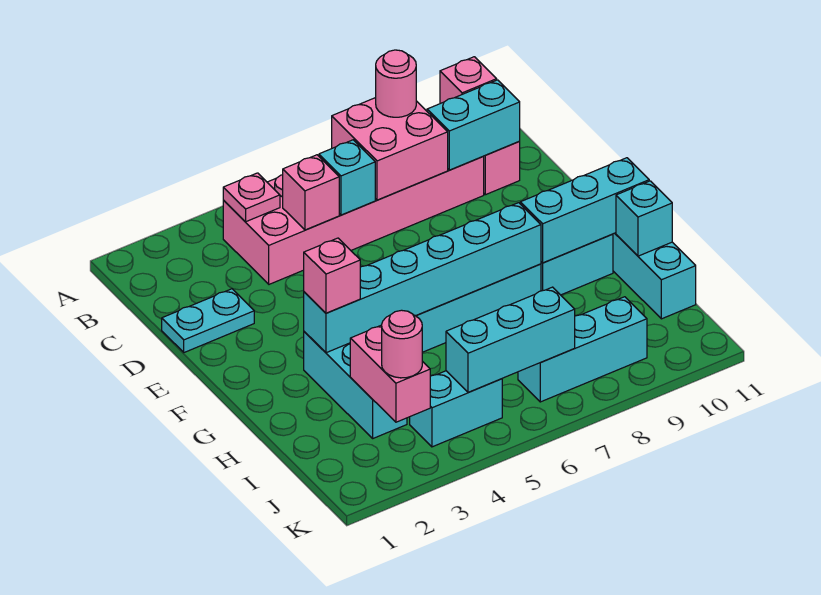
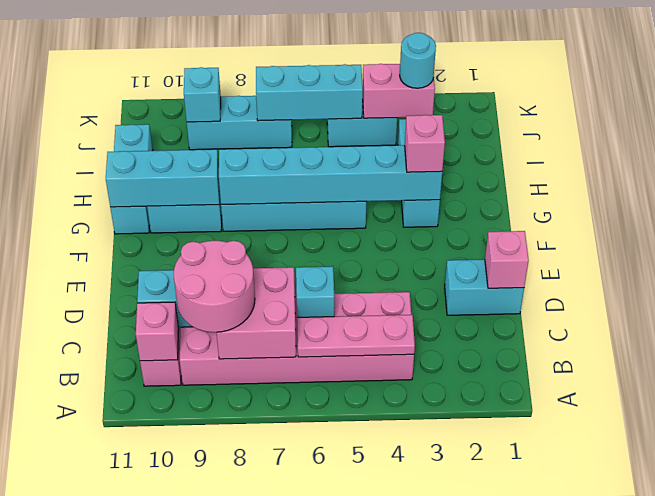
pink plate B4 level 2 -> pink plate B4:B6 level 2
pink round brick B8 level 3 -> pink round brick B8:C9 level 3
pink brick C5 level 2 -> pink brick D1 level 2
cyan plate D1:D2 level 1 -> cyan brick D1:D2 level 1
cyan brick H11 level 2 -> cyan brick J9 level 2
pink brick I3:J3 level 2 -> pink brick J3:J4 level 2
pink round brick J3 level 3 -> cyan round brick J3 level 3

